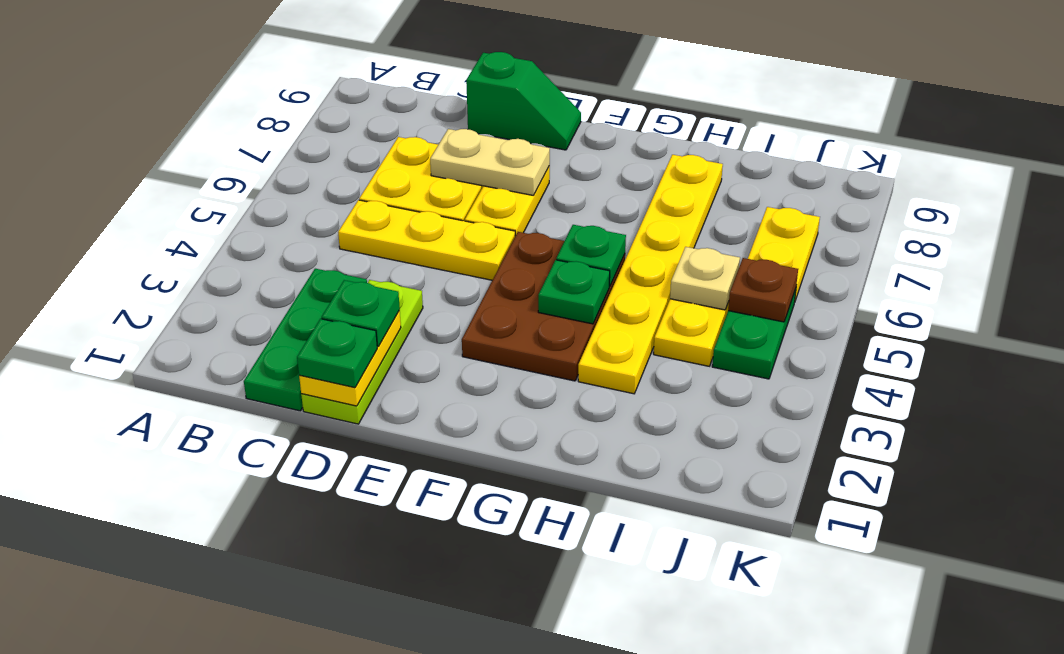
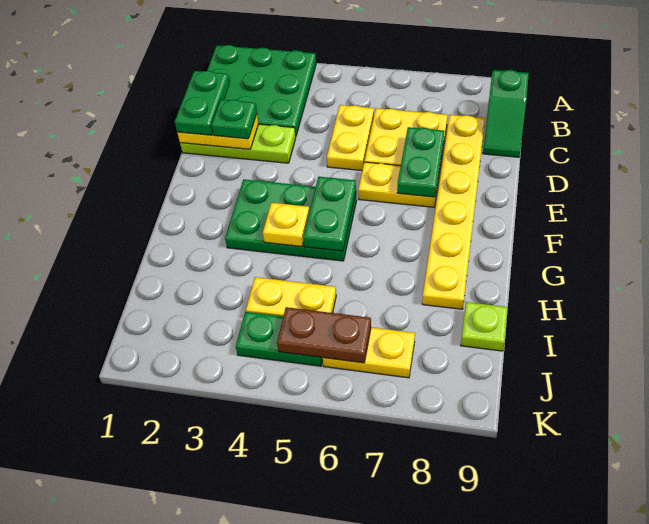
green plate C1:C3 level 1 -> green plate A1:C3 level 1
yellow plate C5:E5 level 1 -> yellow plate C5:D5 level 1
green plate D1 level 3 -> green plate C1:D1 level 3
tan plate D7:E7 level 2 -> green plate D7:E7 level 2
green slope D9:E9 level 1 top D -> green slope B9:C9 level 1 top B
brown plate F3:G5 level 1 -> green plate F3:G5 level 1
green plate G4 level 2 -> yellow plate G4 level 2
green plate G5 level 2 -> green plate F5:G5 level 2
yellow plate H3:H8 level 1 -> yellow plate C8:H8 level 1
tan plate I5 level 2 -> none
none -> lime plate I9 level 1
brown plate J5 level 2 -> brown plate J5:J6 level 2

